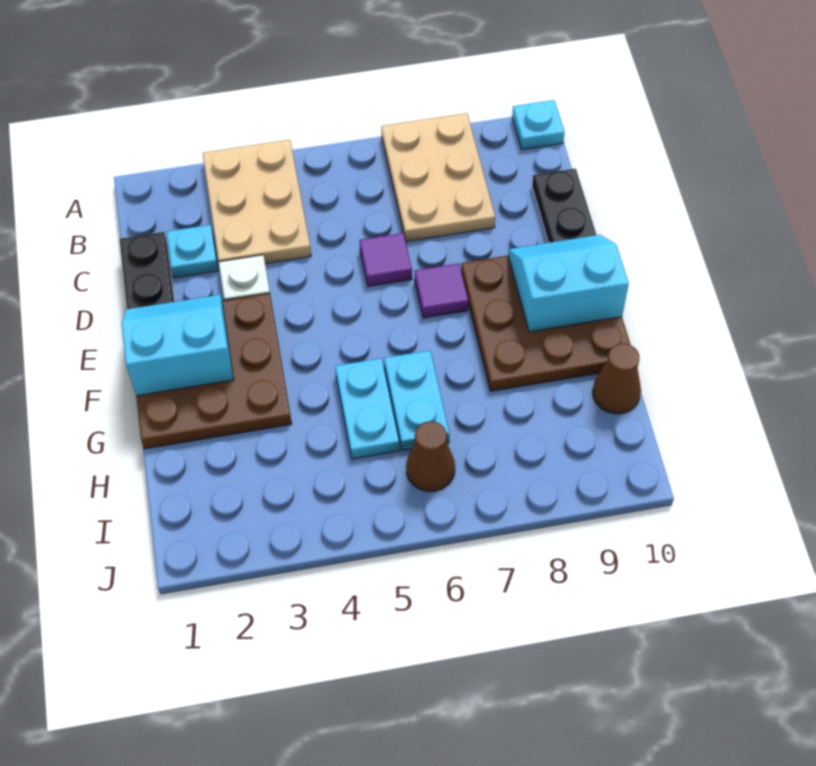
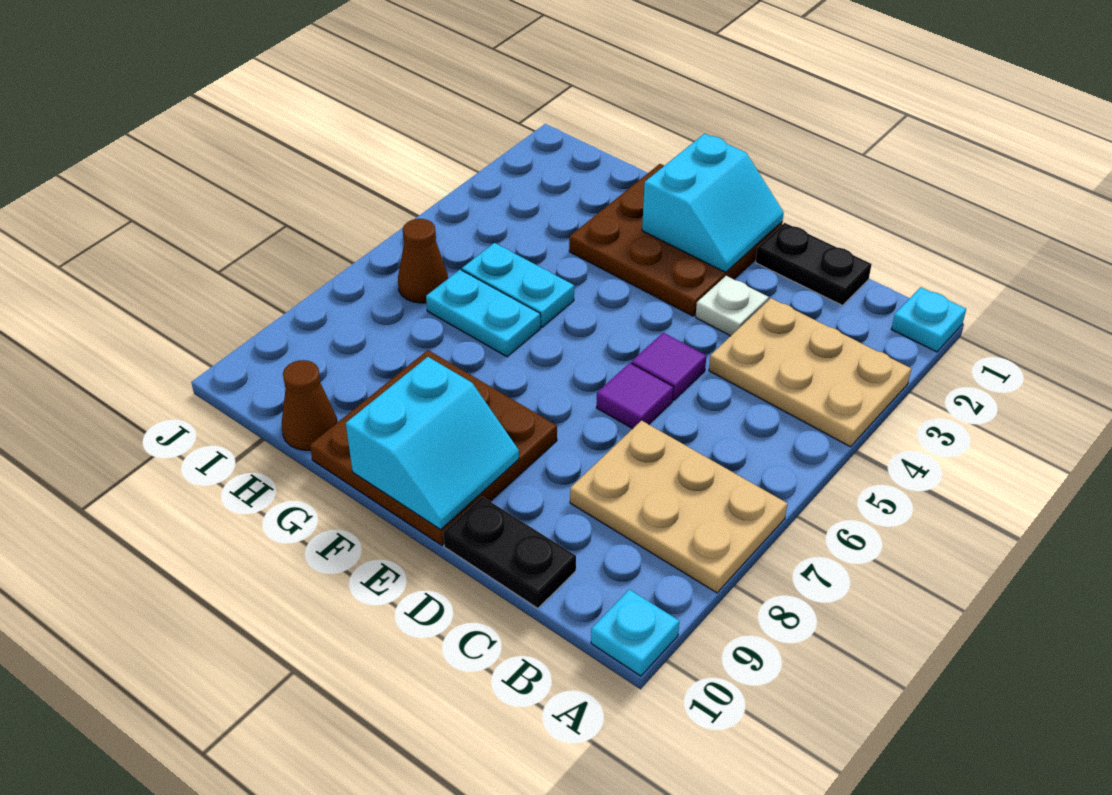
cyan plate C2 level 1 -> cyan plate A1 level 1
purple tile E7 level 1 -> purple tile D5 level 1

